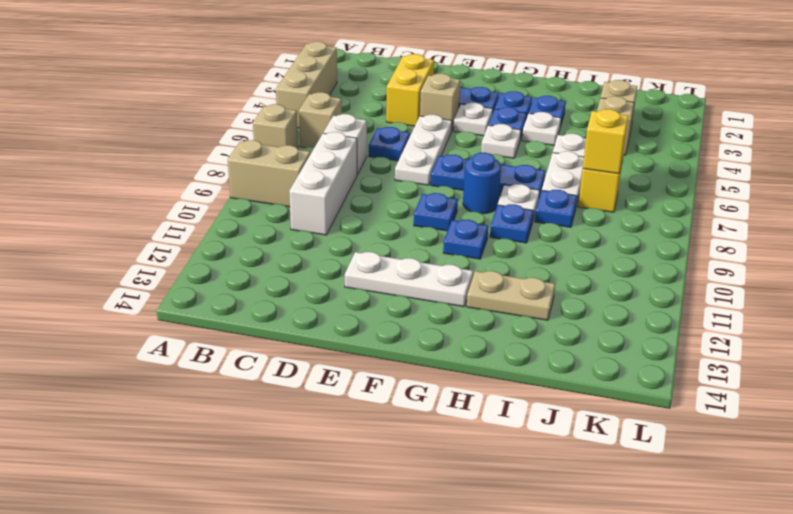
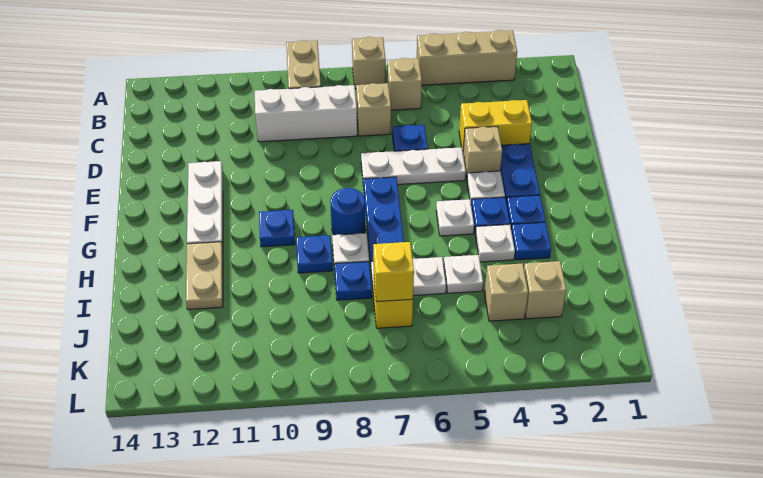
white brick C7 level 1 -> tan brick C7 level 1
blue plate F9 level 1 -> none

